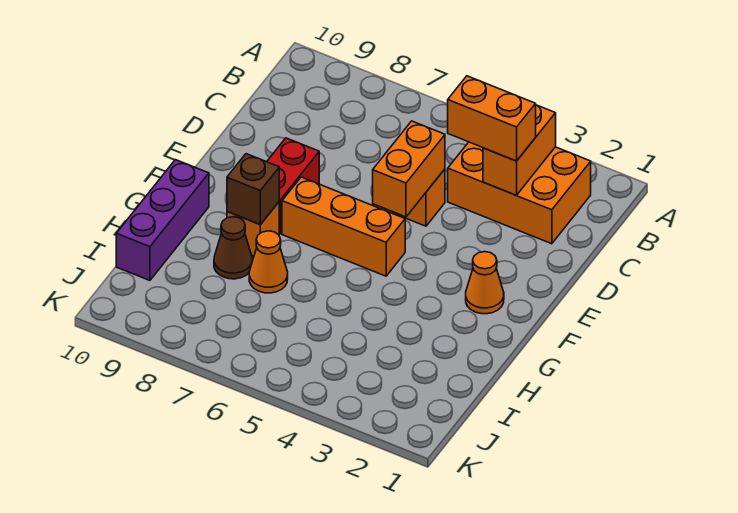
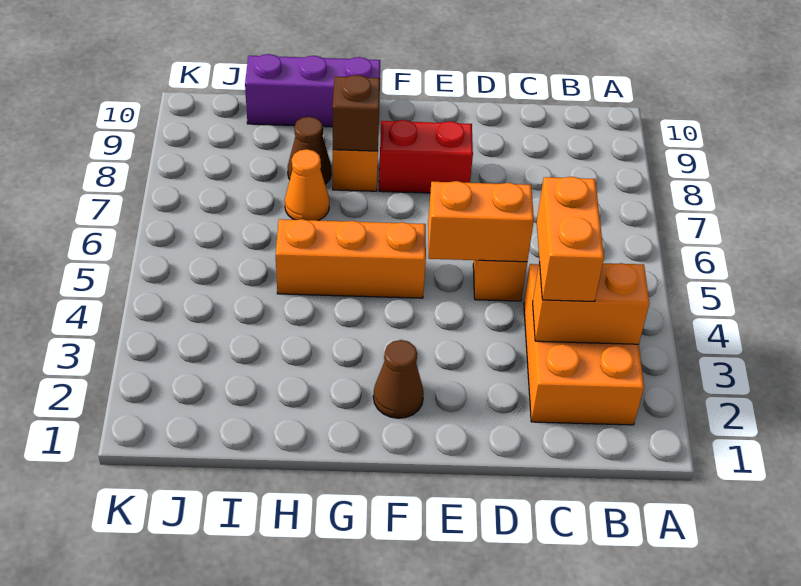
orange cone F2 level 1 -> brown cone F2 level 1
orange brick F5:F7 level 1 -> orange brick F5:H5 level 1

